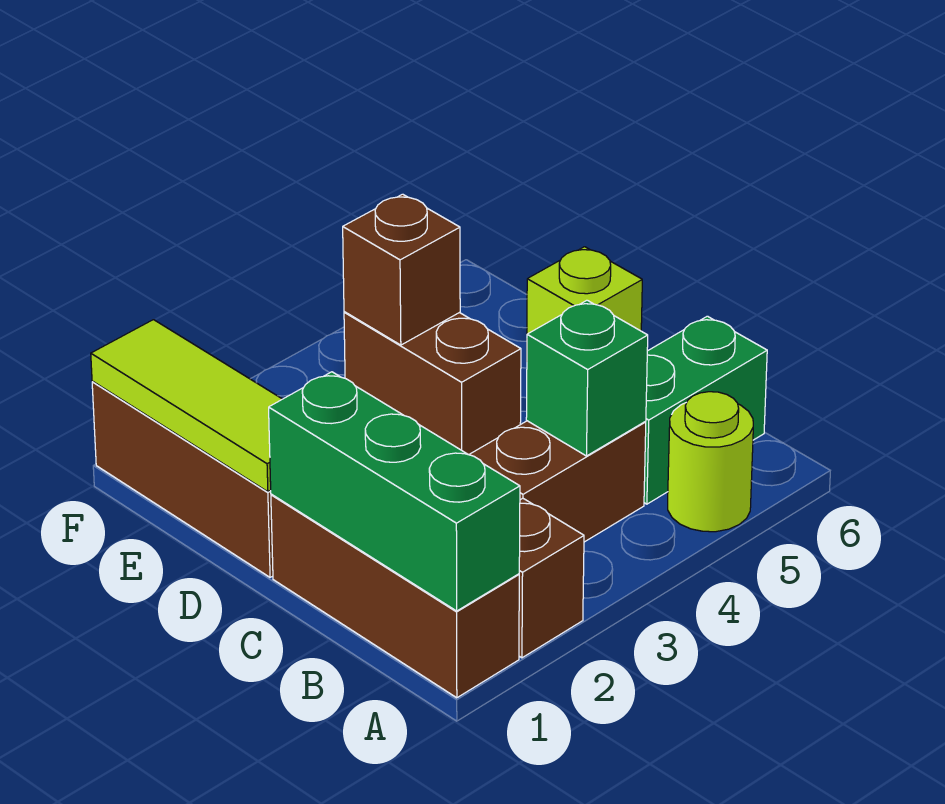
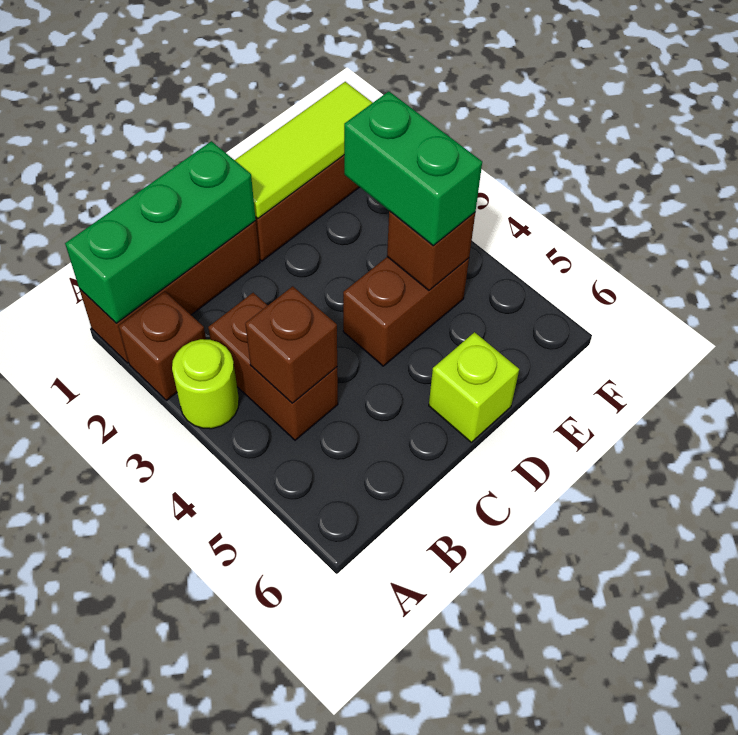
lime round brick A5 level 1 -> lime round brick A3 level 1
green brick B4 level 2 -> brown brick B4 level 2
green brick B5:B6 level 1 -> green brick E3:E4 level 3

